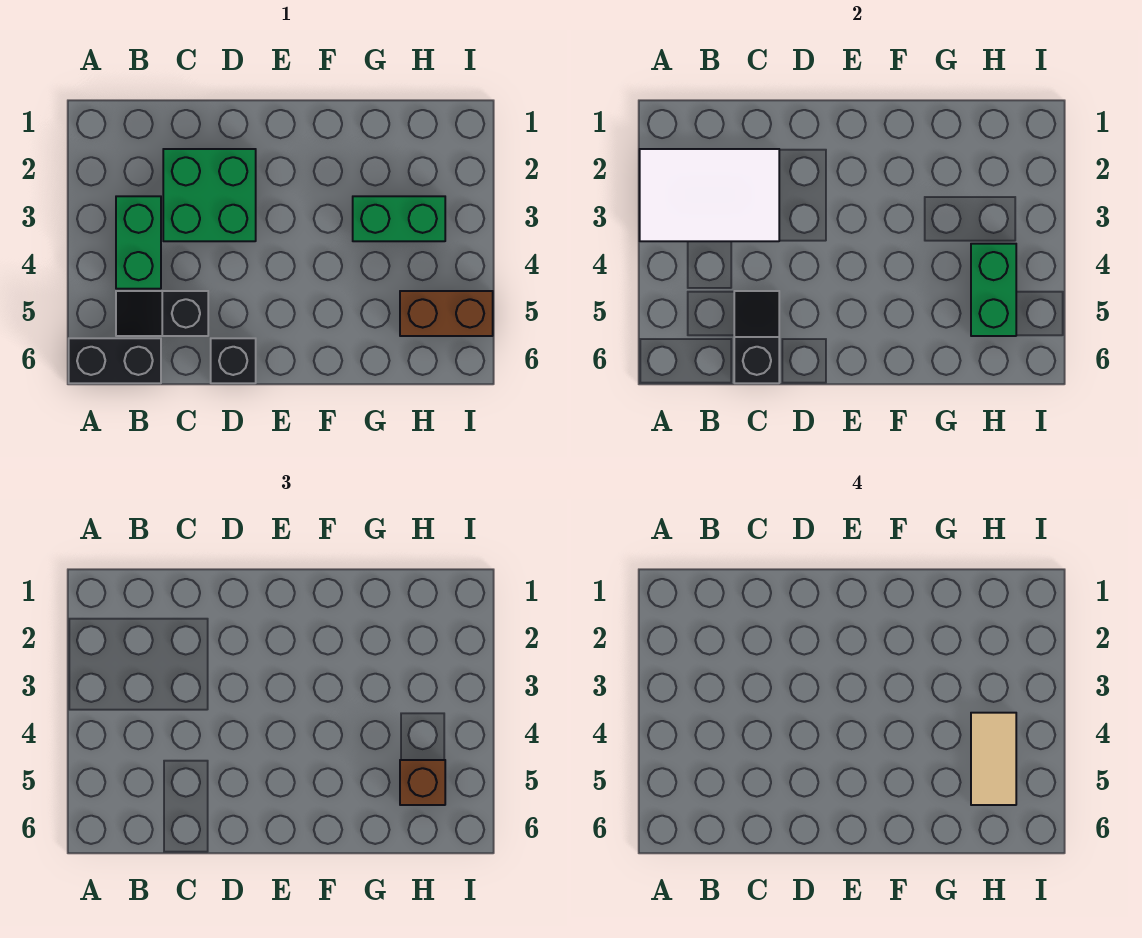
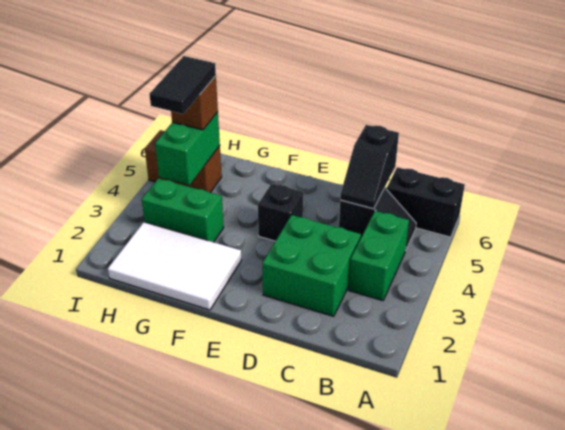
white tile A2:C3 level 2 -> white tile F1:H2 level 1
black brick D6 level 1 -> black brick E4 level 1
tan tile H4:H5 level 4 -> black tile H4:H5 level 4

